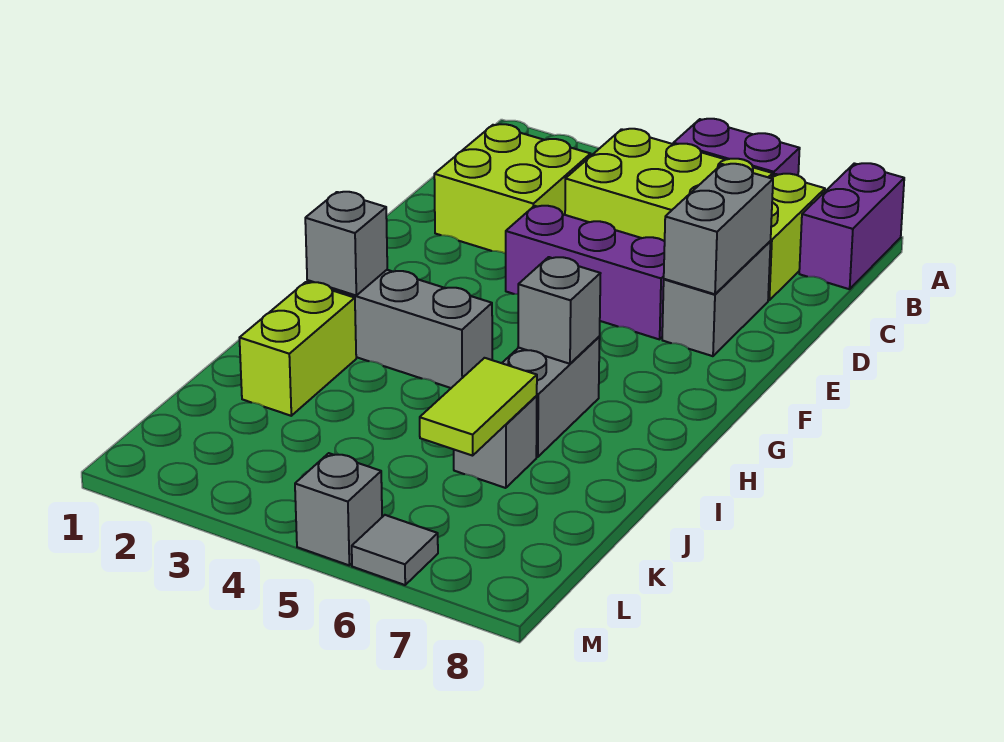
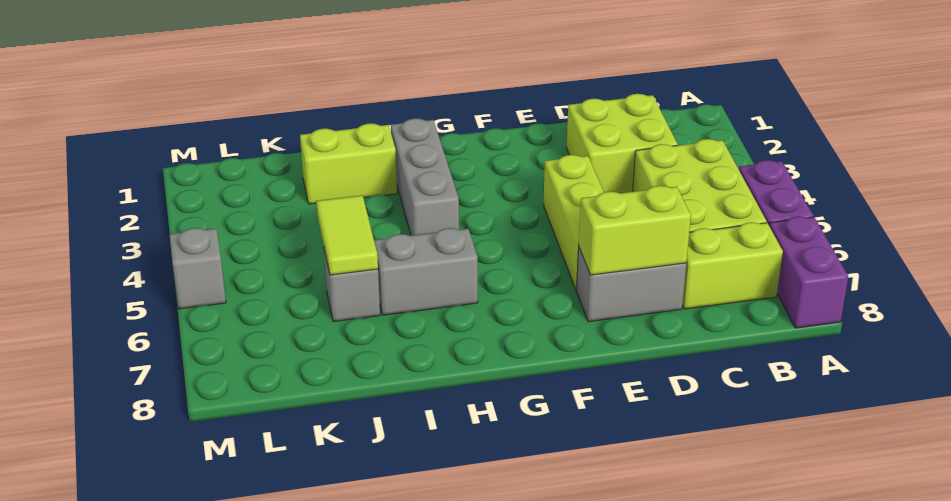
purple brick A8:B8 level 1 -> purple brick A7:A8 level 1
grey brick D7:E7 level 2 -> lime brick D7:E7 level 2
purple brick E4:E6 level 1 -> lime brick E4:E6 level 1
grey brick H2 level 2 -> none
grey brick H6 level 2 -> none
lime tile J6:K6 level 2 -> lime tile J5:J6 level 2
grey tile M6 level 1 -> none

